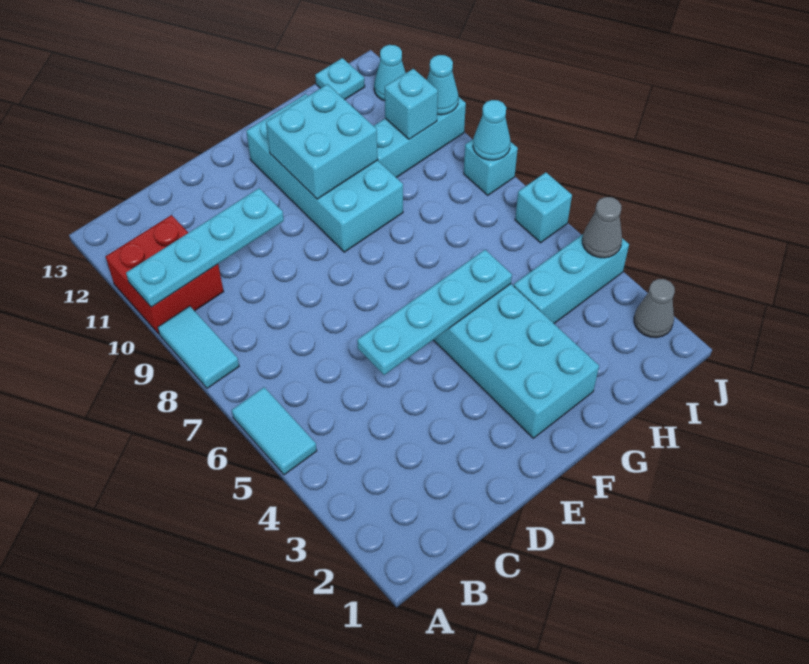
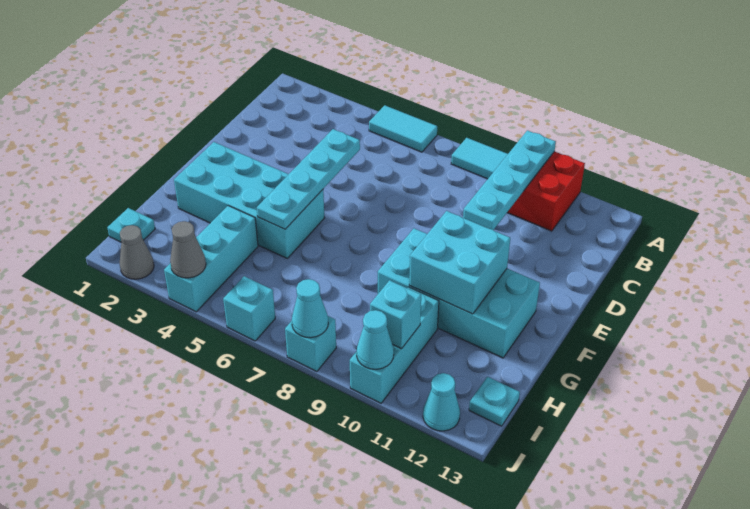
none -> cyan plate I1 level 1

